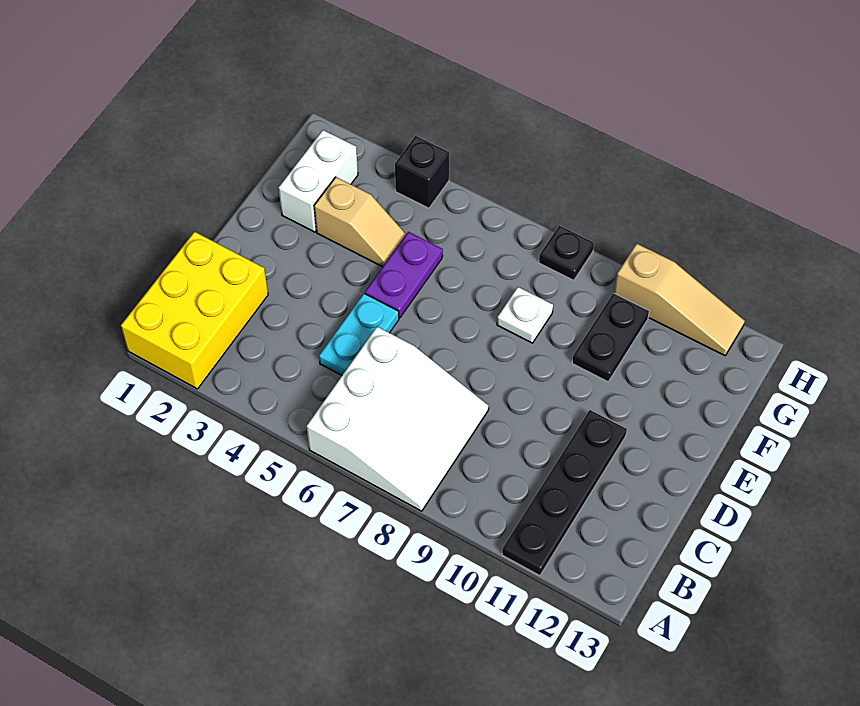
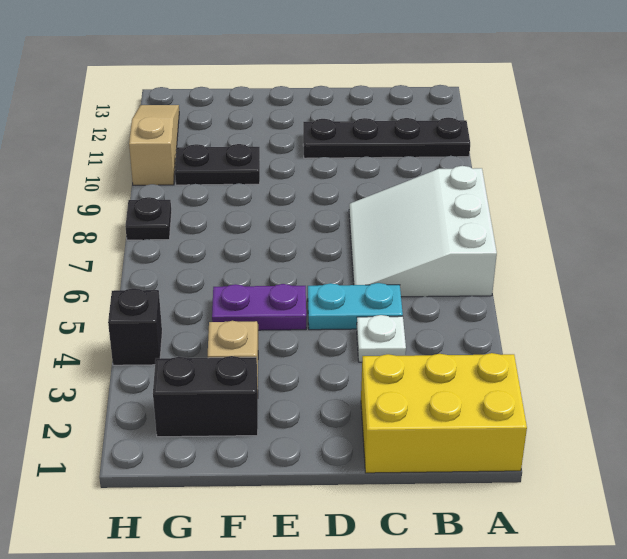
white slope A6:C8 level 1 top 6 -> white slope A6:C8 level 1 top A
white brick F2:G2 level 1 -> black brick F2:G2 level 1
white plate F8 level 1 -> white plate C4 level 1

